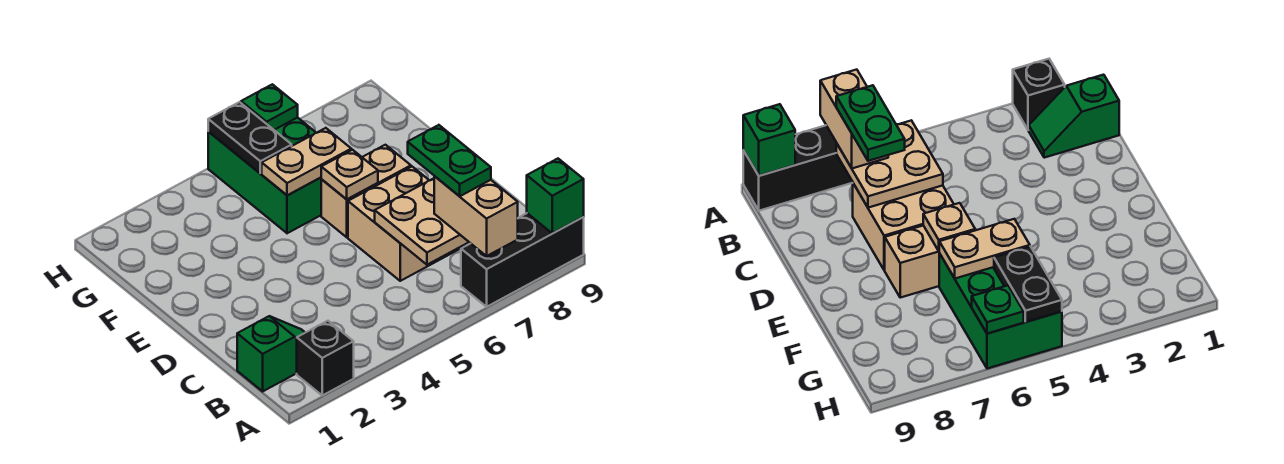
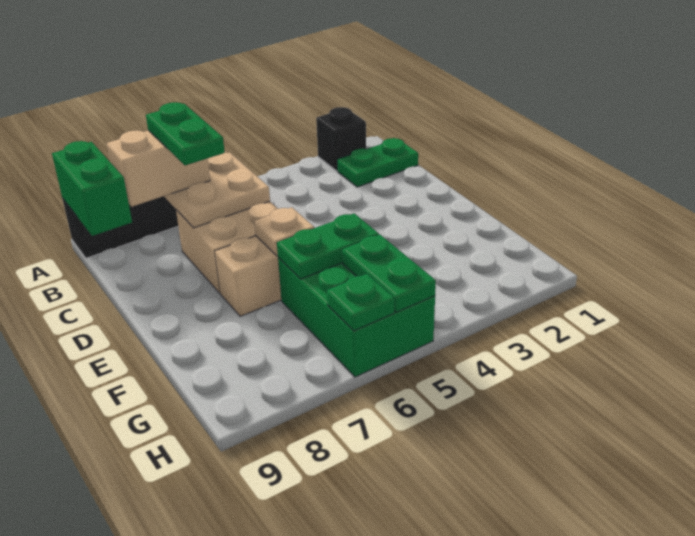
tan brick A7:B7 level 3 -> tan brick B7:B8 level 3
green brick A9 level 2 -> green brick A9:B9 level 2
green slope B1:B2 level 1 top 1 -> green plate B1:B2 level 1
tan plate F5:F6 level 2 -> green plate F5:F6 level 2
black plate G5:H5 level 2 -> green plate G5:H5 level 2

